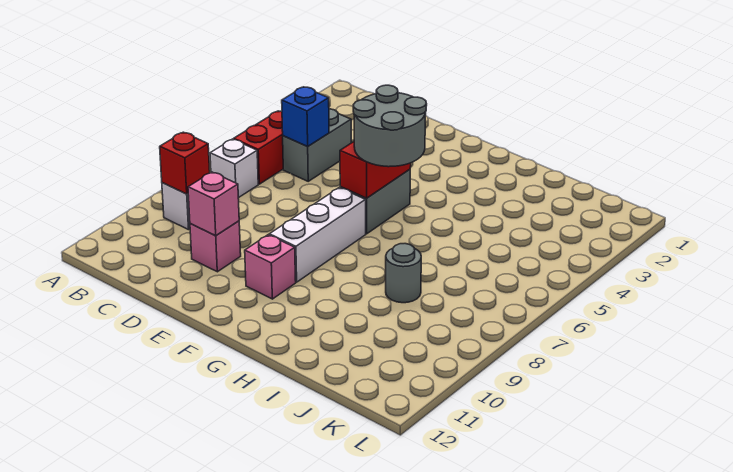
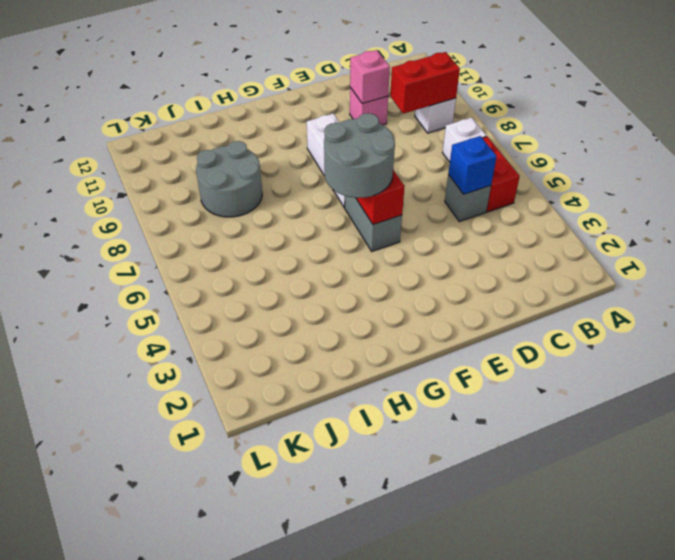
red brick B9 level 2 -> red brick B9:C9 level 2
grey brick C4:C5 level 1 -> grey brick C5 level 1
pink brick F10 level 1 -> none
grey round brick I8 level 1 -> grey round brick I8:J9 level 1

